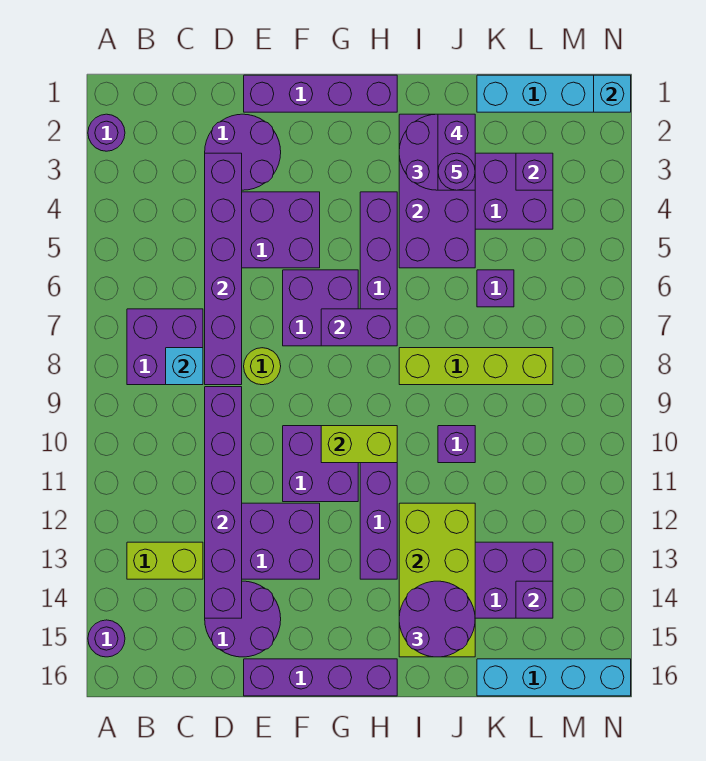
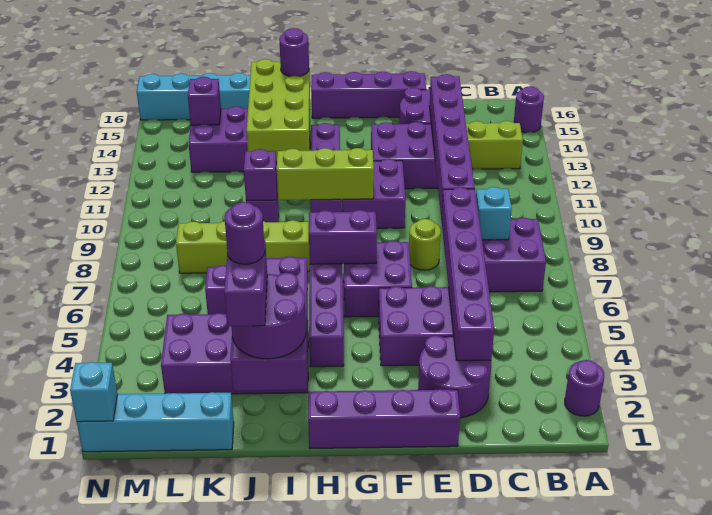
lime brick G10:H10 level 2 -> lime brick G10:I10 level 2
purple round brick I14:J15 level 3 -> purple round brick I15 level 3
purple brick L3 level 2 -> purple brick J10 level 2

